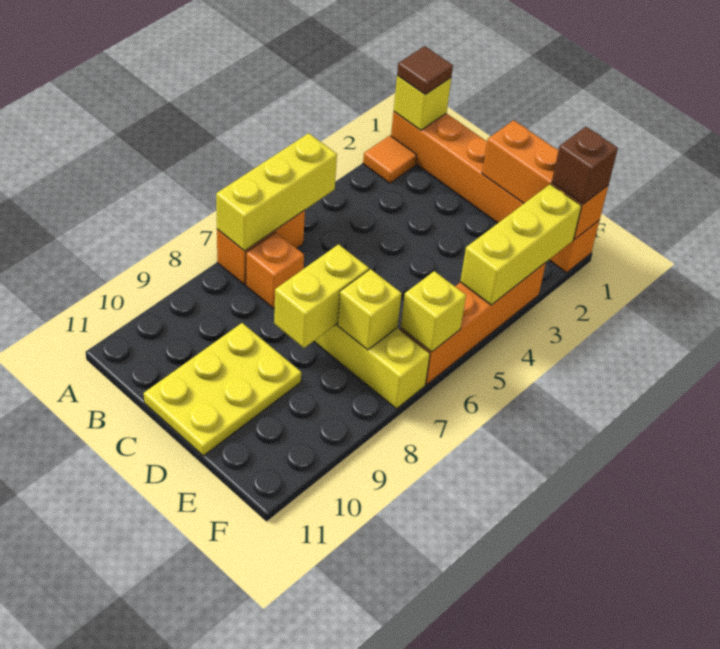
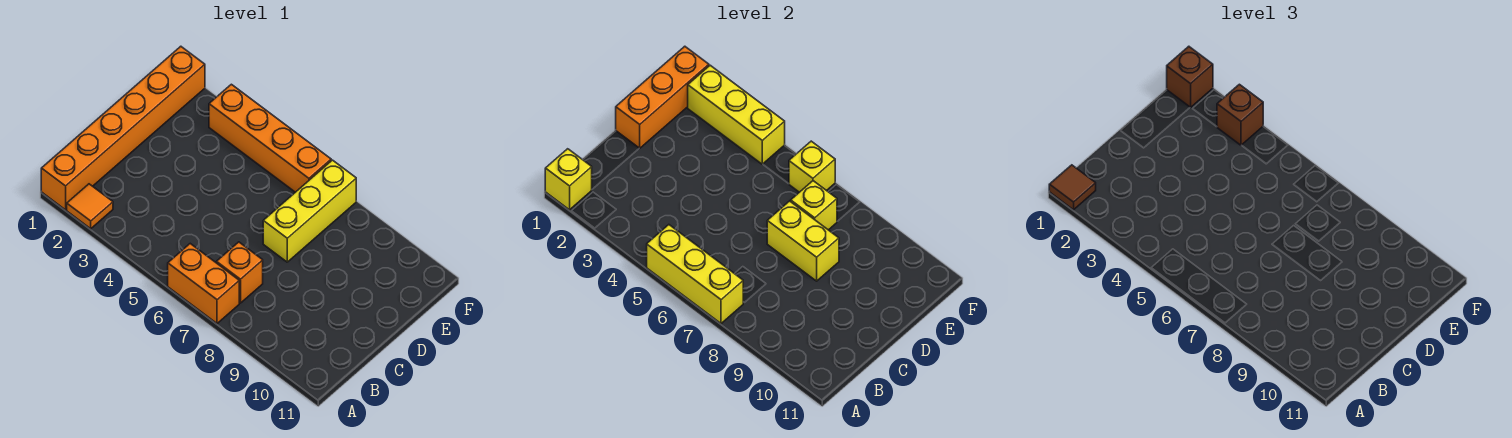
yellow plate C9:D11 level 1 -> none
none -> brown brick F3 level 3

